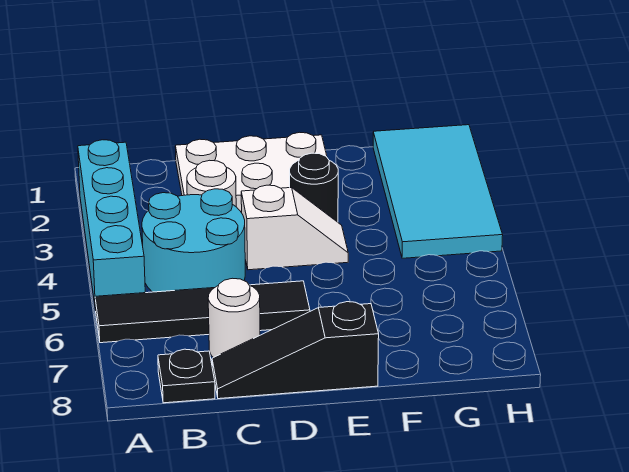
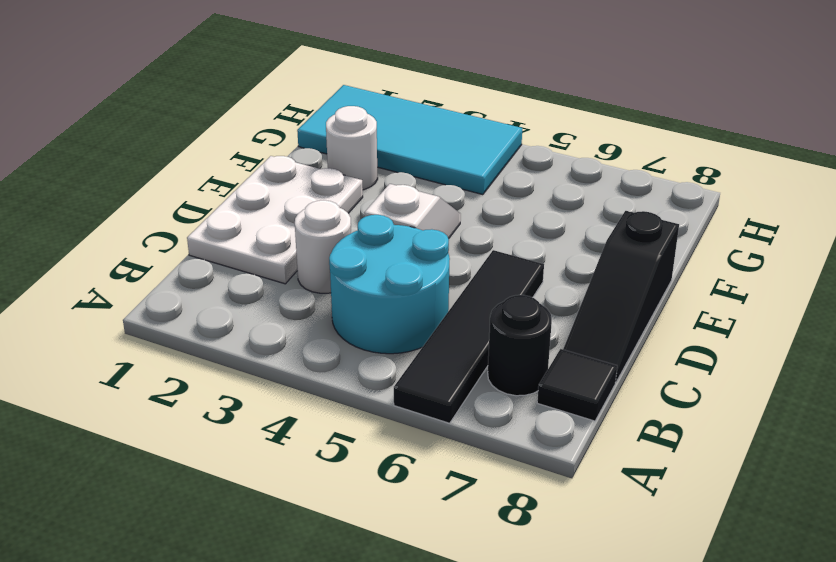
cyan brick A2:A5 level 1 -> none
black plate B8 level 1 -> black tile B8 level 1
white round brick C7 level 1 -> white round brick F2 level 1
black round brick E3 level 1 -> black round brick B7 level 1

